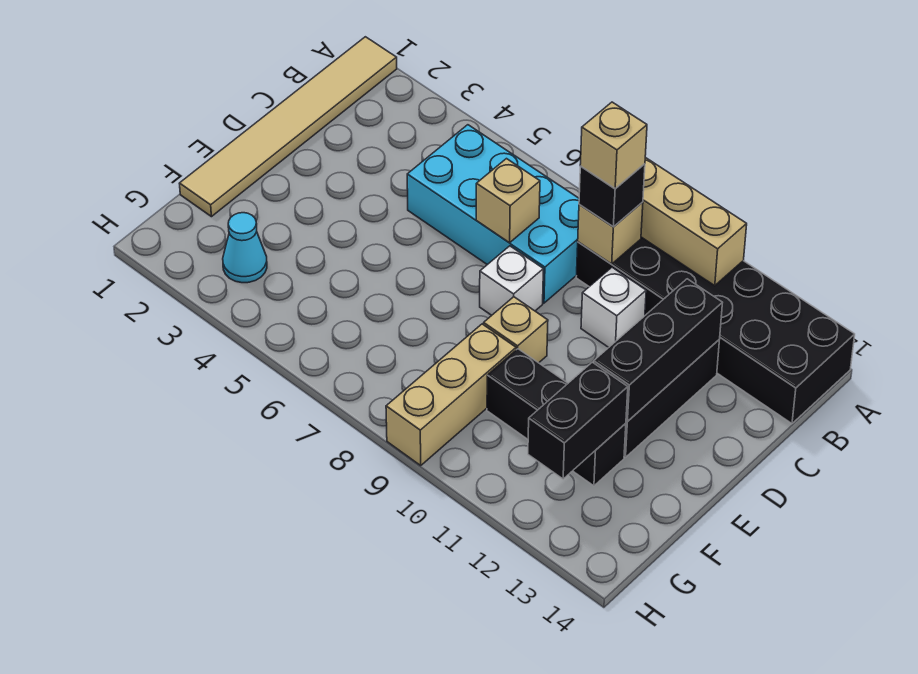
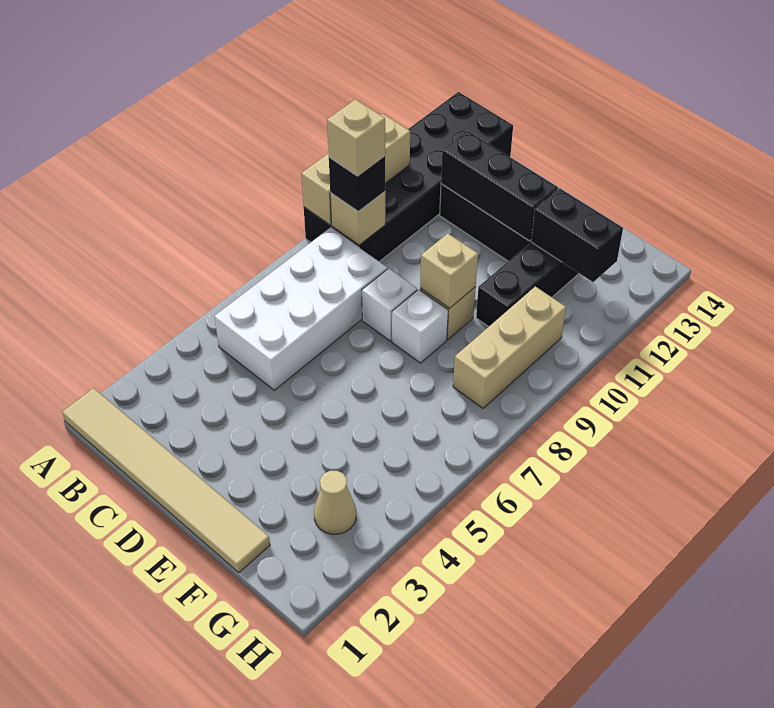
cyan brick B5:C8 level 1 -> white brick B5:C8 level 1
tan brick C7 level 2 -> tan brick E9 level 2
white brick C10 level 1 -> white brick E8 level 1
tan brick F9:H9 level 1 -> tan brick G8:G10 level 1
cyan cone G3 level 1 -> tan cone G3 level 1

